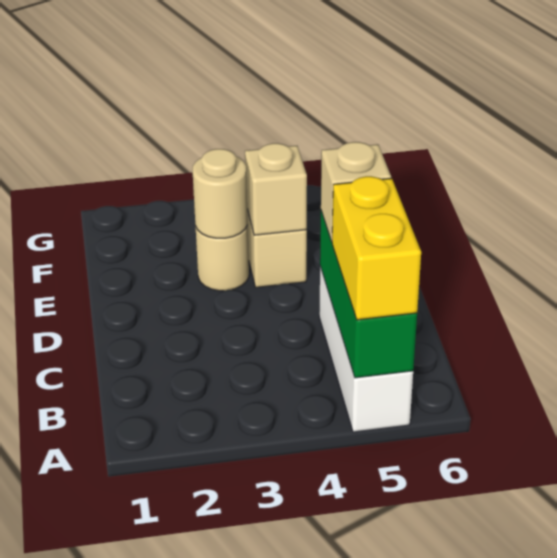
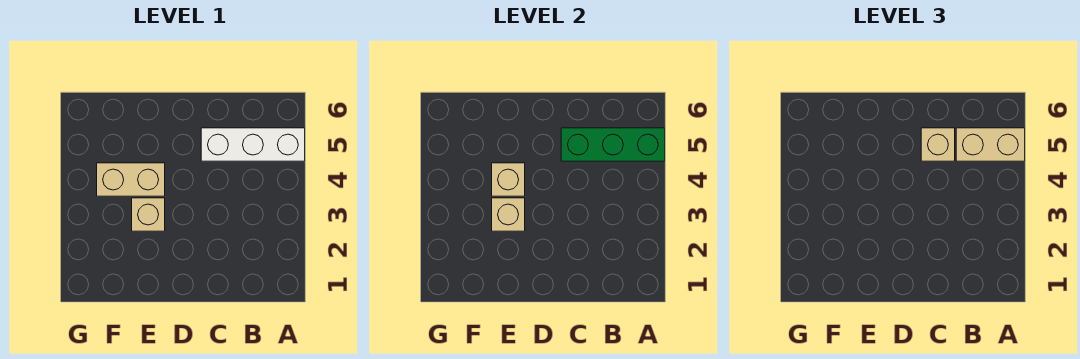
yellow brick A5:B5 level 3 -> tan brick A5:B5 level 3
tan round brick E3 level 1 -> tan brick E3 level 1
tan round brick E3 level 2 -> tan brick E3 level 2

